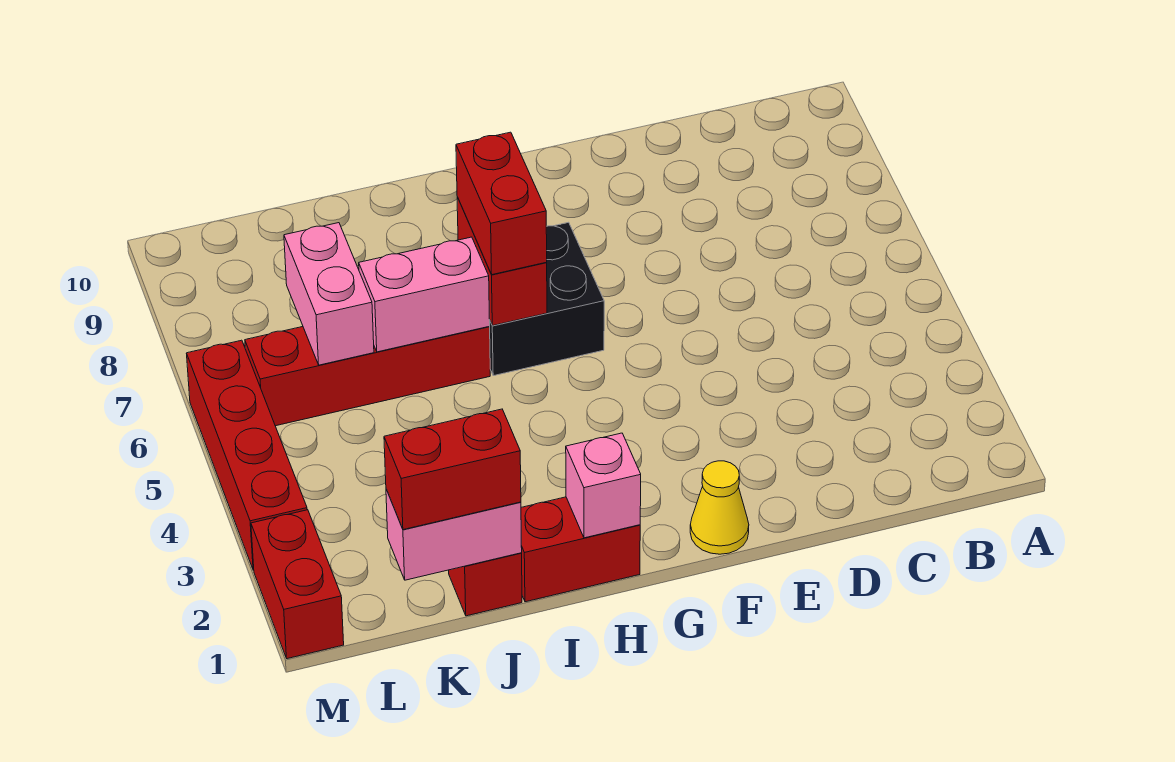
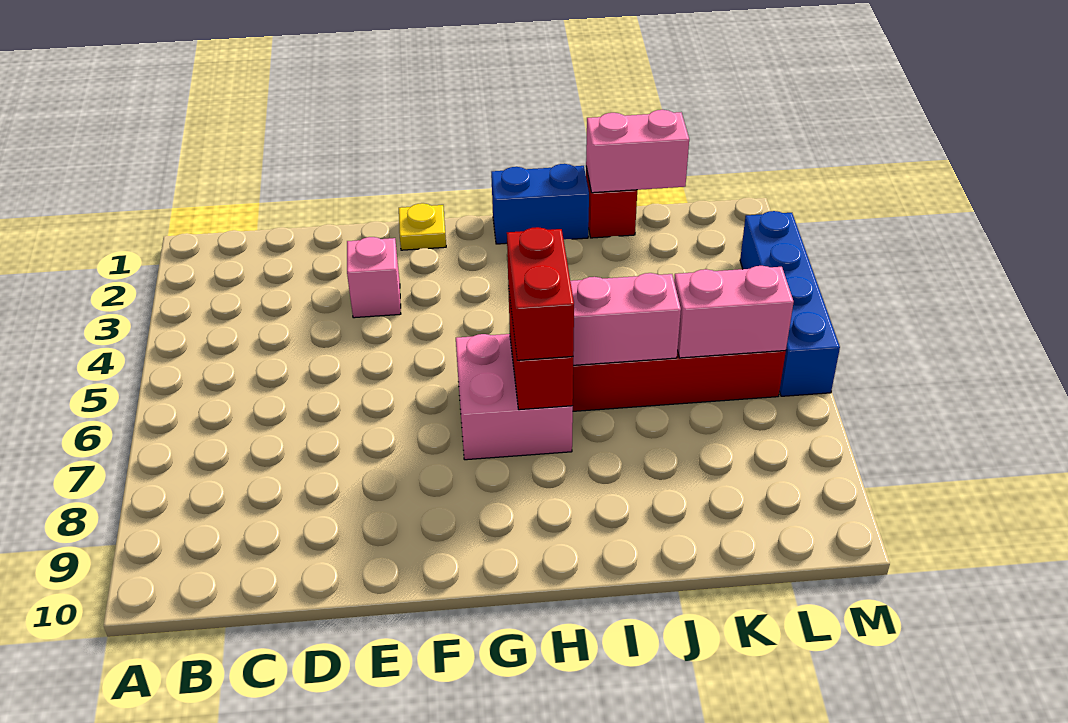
yellow cone F1 level 1 -> yellow plate F1 level 1
black brick G6:H7 level 1 -> pink brick G6:H7 level 1
red brick H1:I1 level 1 -> blue brick H1:I1 level 1
pink brick H1 level 2 -> pink brick E3 level 1
red brick J1:K1 level 3 -> none
pink brick K6:K7 level 2 -> pink brick K6:L6 level 2
red brick M1:M2 level 1 -> none
red brick M3:M6 level 1 -> blue brick M3:M6 level 1

